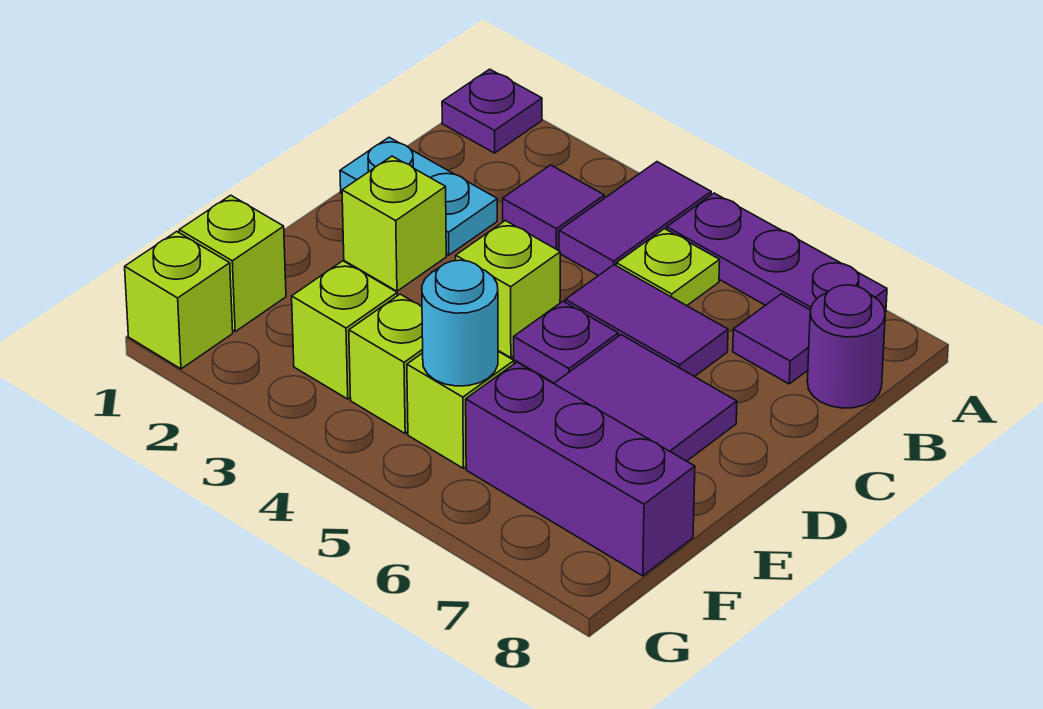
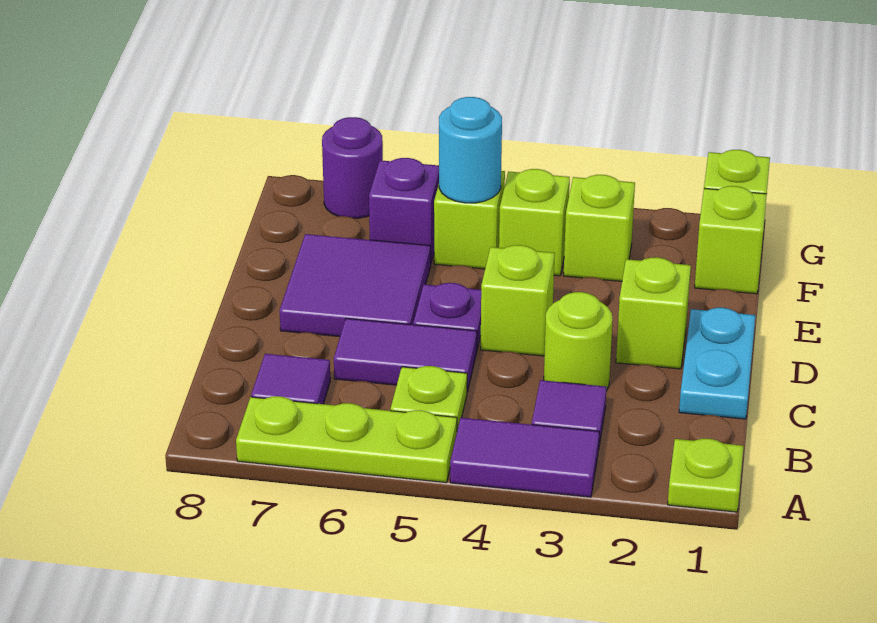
purple plate A1 level 1 -> lime plate A1 level 1
purple tile A4:B4 level 1 -> purple tile A3:A4 level 1
purple plate A5:A7 level 1 -> lime plate A5:A7 level 1
purple round brick B8 level 1 -> purple round brick G7 level 1
cyan plate C1:C2 level 1 -> cyan plate C1:D1 level 1
none -> lime round brick C3 level 1
purple brick F6:F8 level 1 -> purple brick F6 level 1

